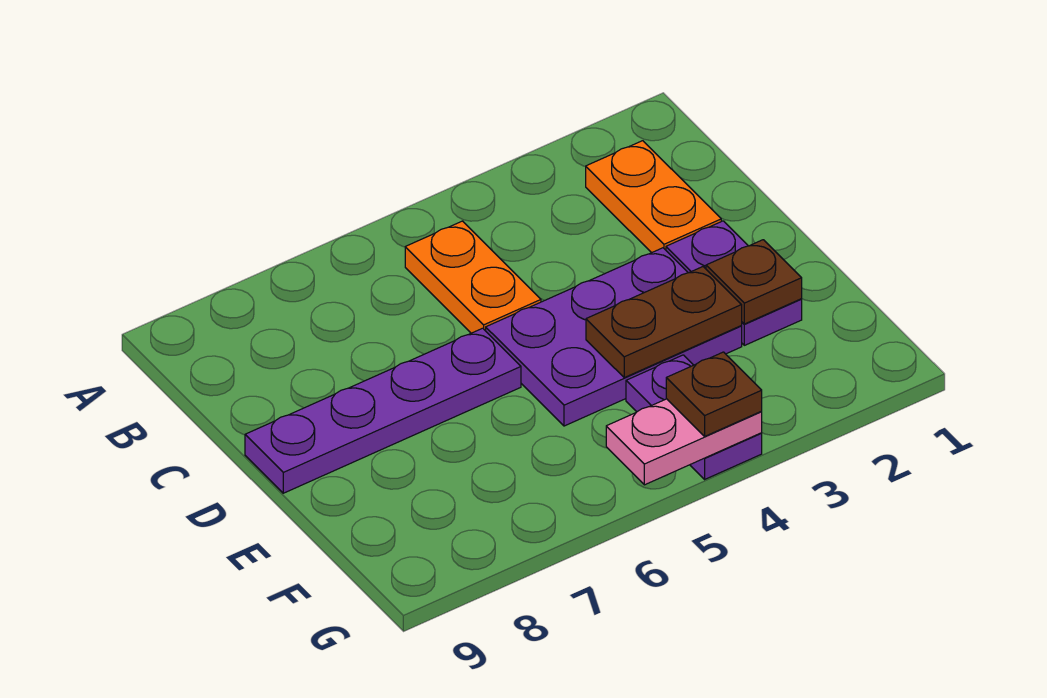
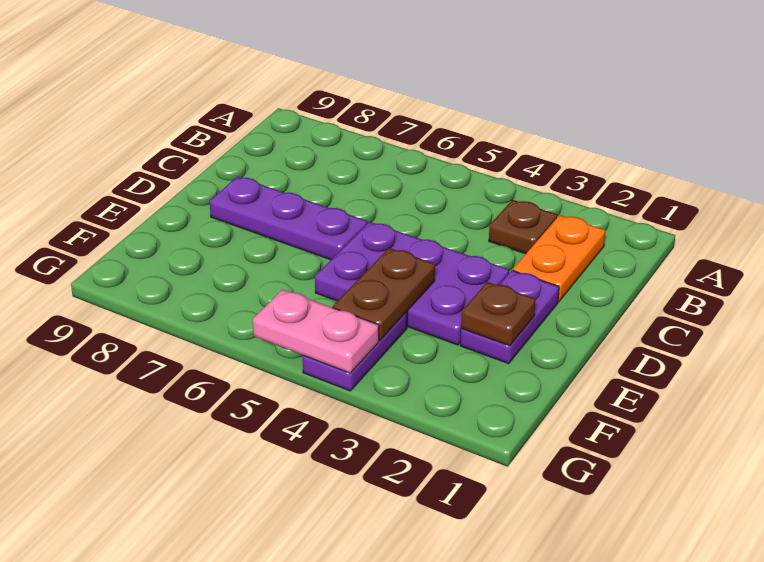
orange plate B5:C5 level 1 -> none
purple plate D6:D9 level 1 -> purple plate D6:D8 level 1
brown plate E3:E4 level 2 -> brown plate E4:F4 level 2
brown plate G4 level 3 -> brown plate B3 level 1

